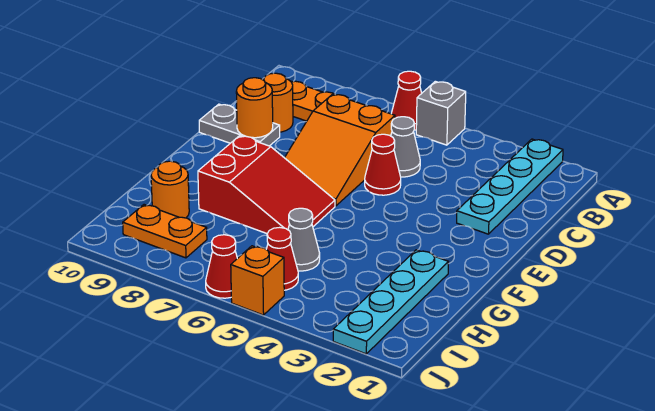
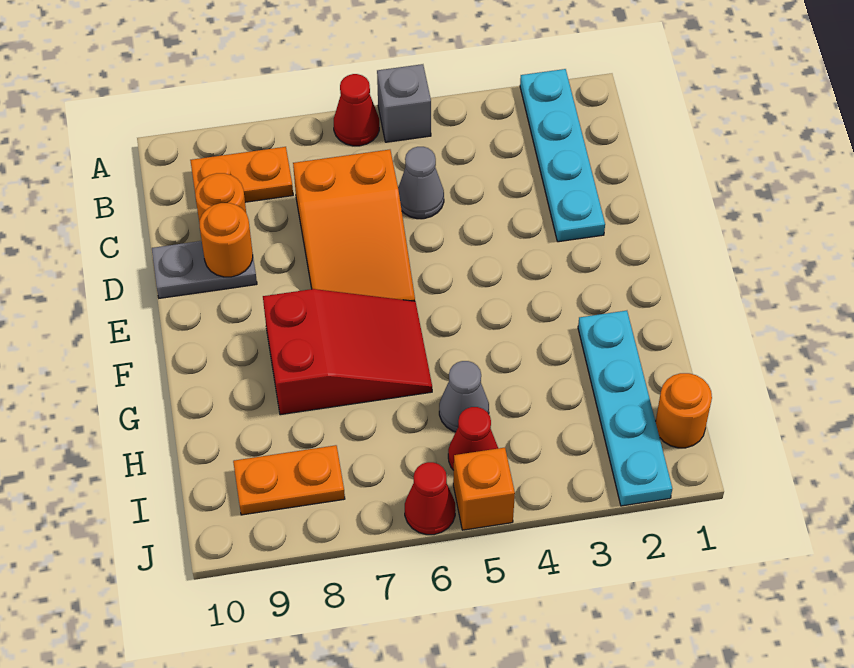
red cone D5 level 1 -> none
orange round brick H9 level 1 -> orange round brick I1 level 1

